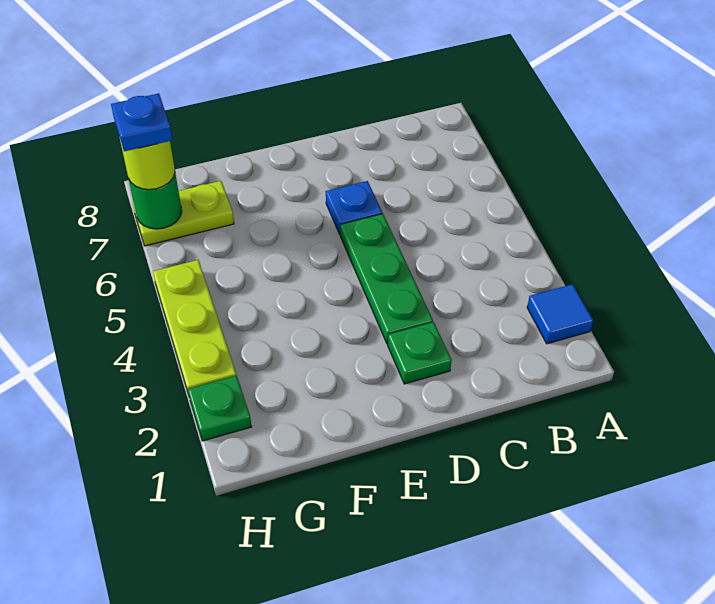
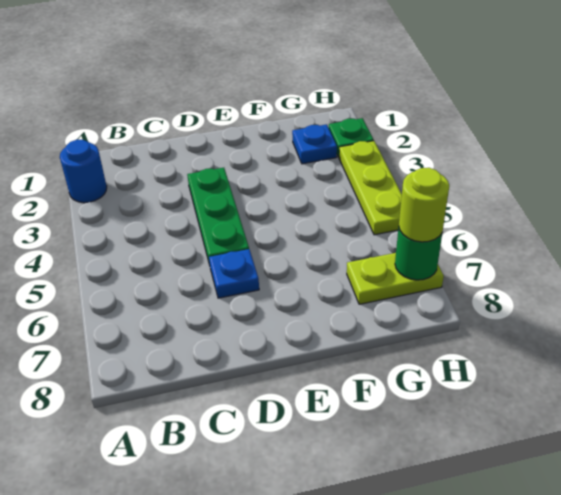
blue tile A2 level 1 -> blue round brick A2 level 1
green plate D2 level 1 -> none
blue plate H7 level 4 -> blue plate G2 level 1

